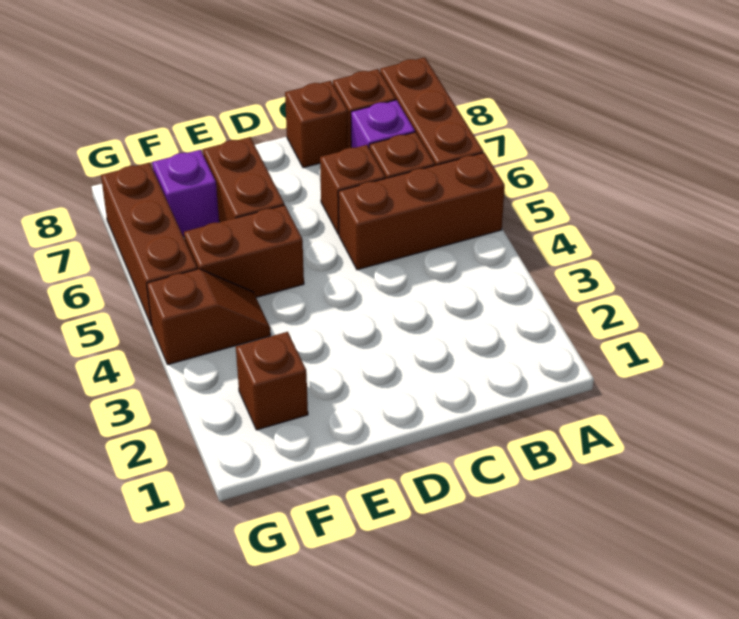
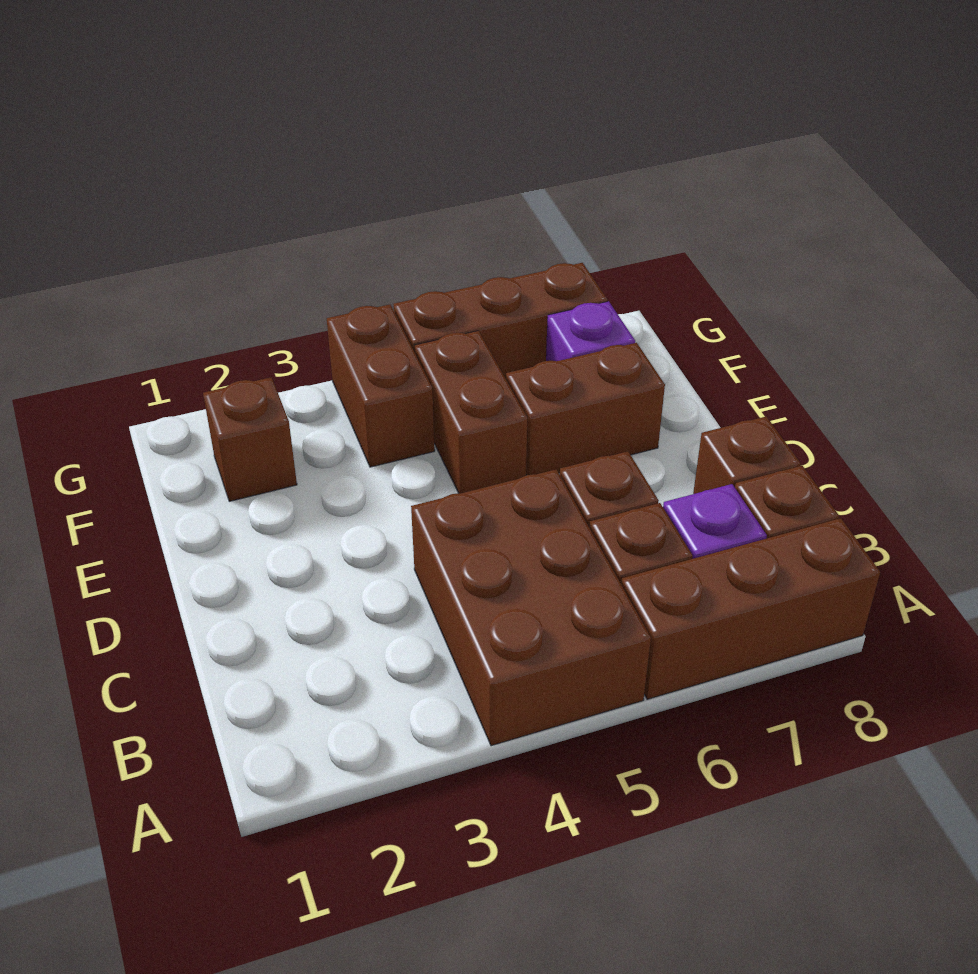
brown brick A5:C5 level 1 -> brown brick A4:C5 level 1
brown slope F4:G4 level 1 top G -> brown brick F4:G4 level 1

